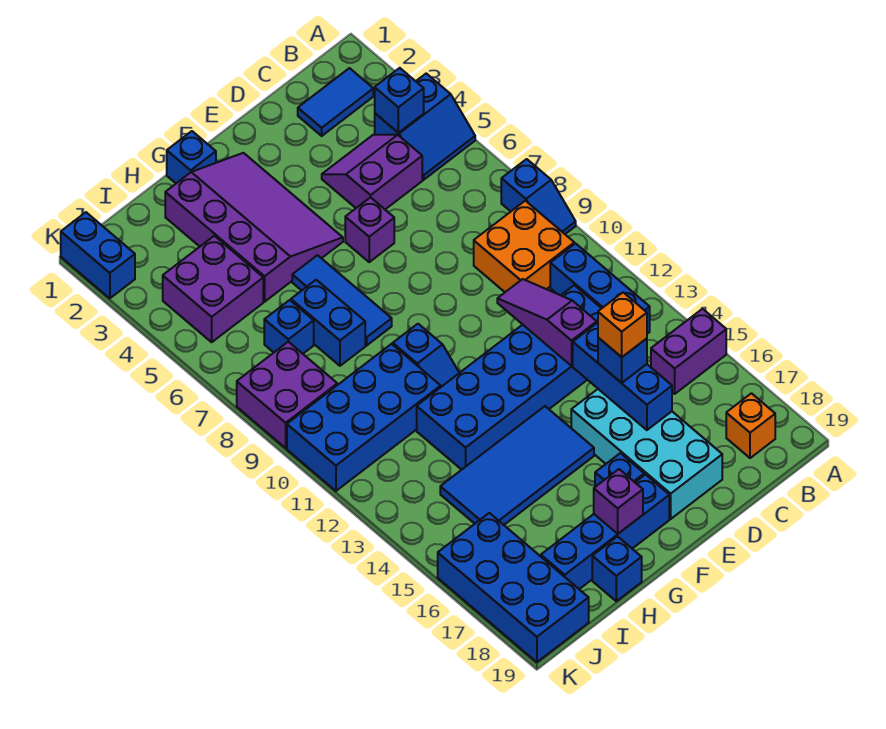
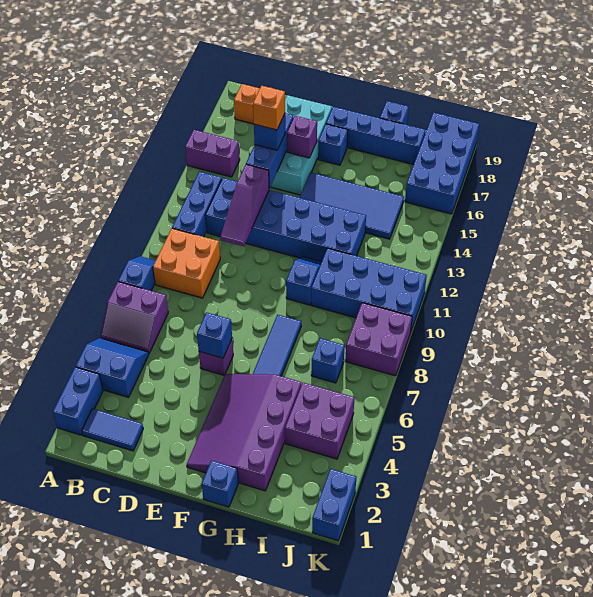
blue brick B4 level 2 -> blue brick E6 level 2
purple slope C4:D5 level 1 top 5 -> purple slope A6:B7 level 1 top 7
purple brick G18 level 2 -> purple brick E16 level 2
blue brick H7:H8 level 1 -> blue brick A2:A3 level 1

